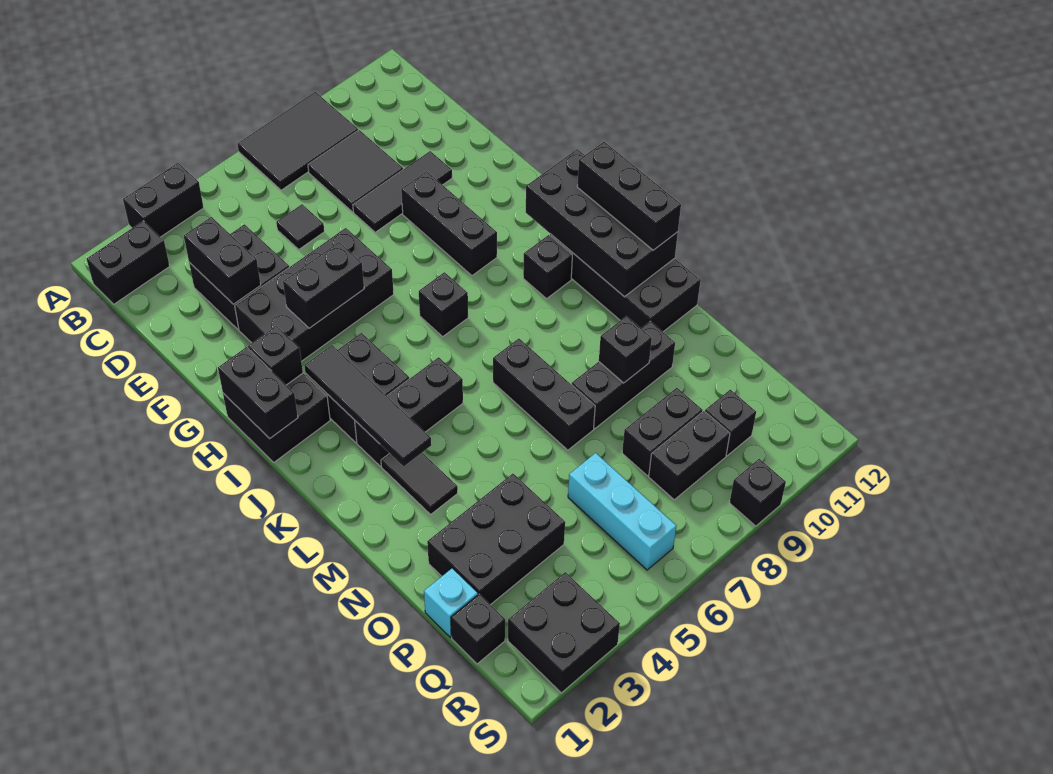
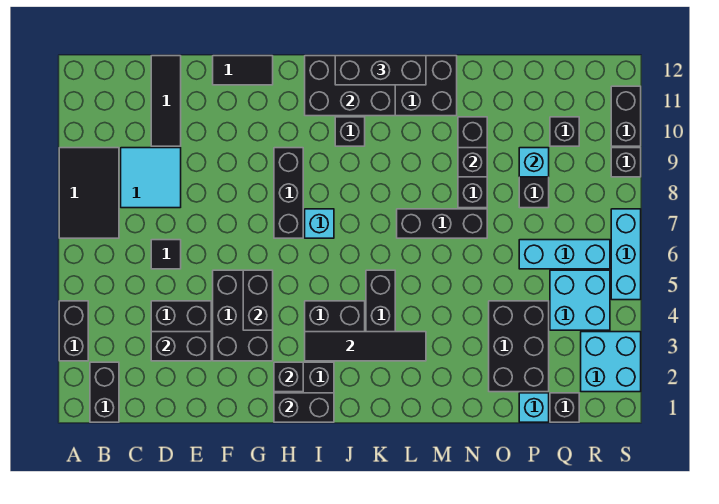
black tile C8:D9 level 1 -> cyan tile C8:D9 level 1
black tile E8:E10 level 1 -> black tile D10:D12 level 1
black brick F3:G6 level 1 -> black brick F3:G5 level 1
black brick F9:H9 level 1 -> black brick H7:H9 level 1
black brick I7 level 1 -> cyan brick I7 level 1
black brick I11:L12 level 2 -> black brick I11:K12 level 2
black tile L3:M3 level 1 -> black tile F12:G12 level 1
none -> cyan brick P9 level 2
none -> cyan brick Q4:R5 level 1
black brick Q8:Q9 level 1 -> black brick S10:S11 level 1
black brick R2:S3 level 1 -> cyan brick R2:S3 level 1
none -> cyan brick S5:S7 level 1

